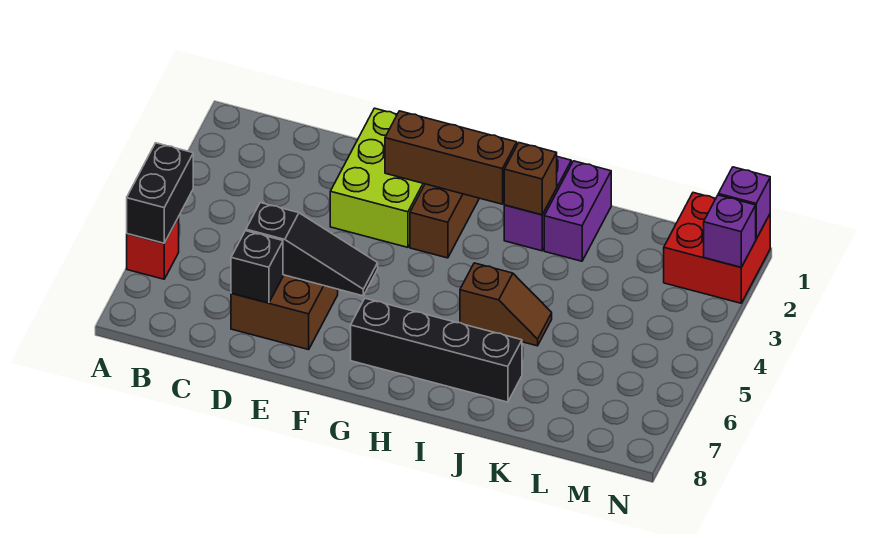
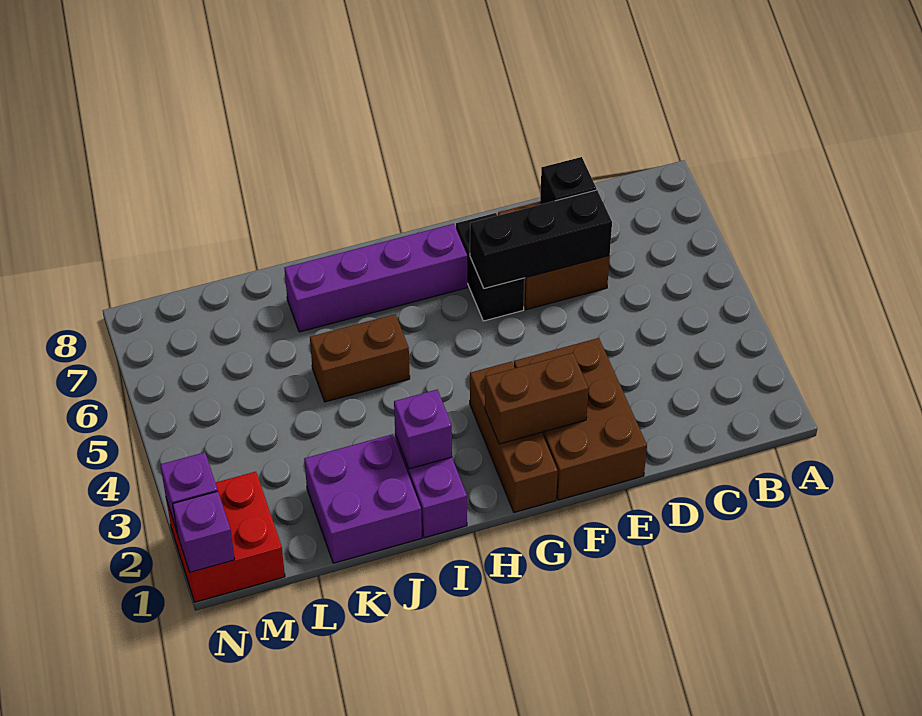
black brick A5:A6 level 2 -> black brick F6:F7 level 1
red brick A6 level 1 -> none
black slope D6:F6 level 2 top D -> black brick D6:F6 level 2
lime brick E1:F3 level 1 -> brown brick E1:F3 level 1
brown brick F2:H2 level 2 -> brown brick F2:G2 level 2
black brick G7:J7 level 1 -> purple brick G7:J7 level 1
brown brick I2 level 2 -> purple brick I2 level 2
brown slope I5:J5 level 1 top I -> brown brick I5:J5 level 1
purple brick J1:J2 level 1 -> purple brick J1:K2 level 1

